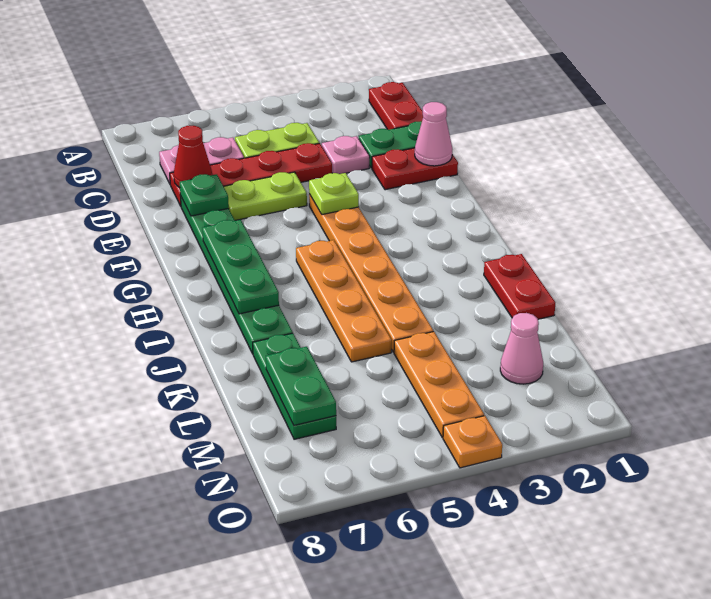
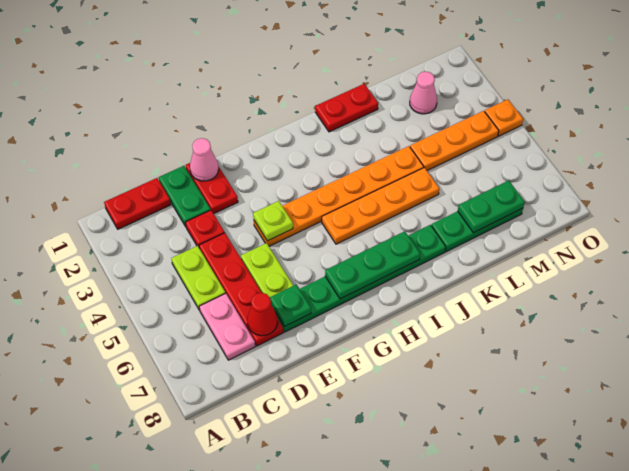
pink plate D3 level 1 -> red plate D3 level 1

